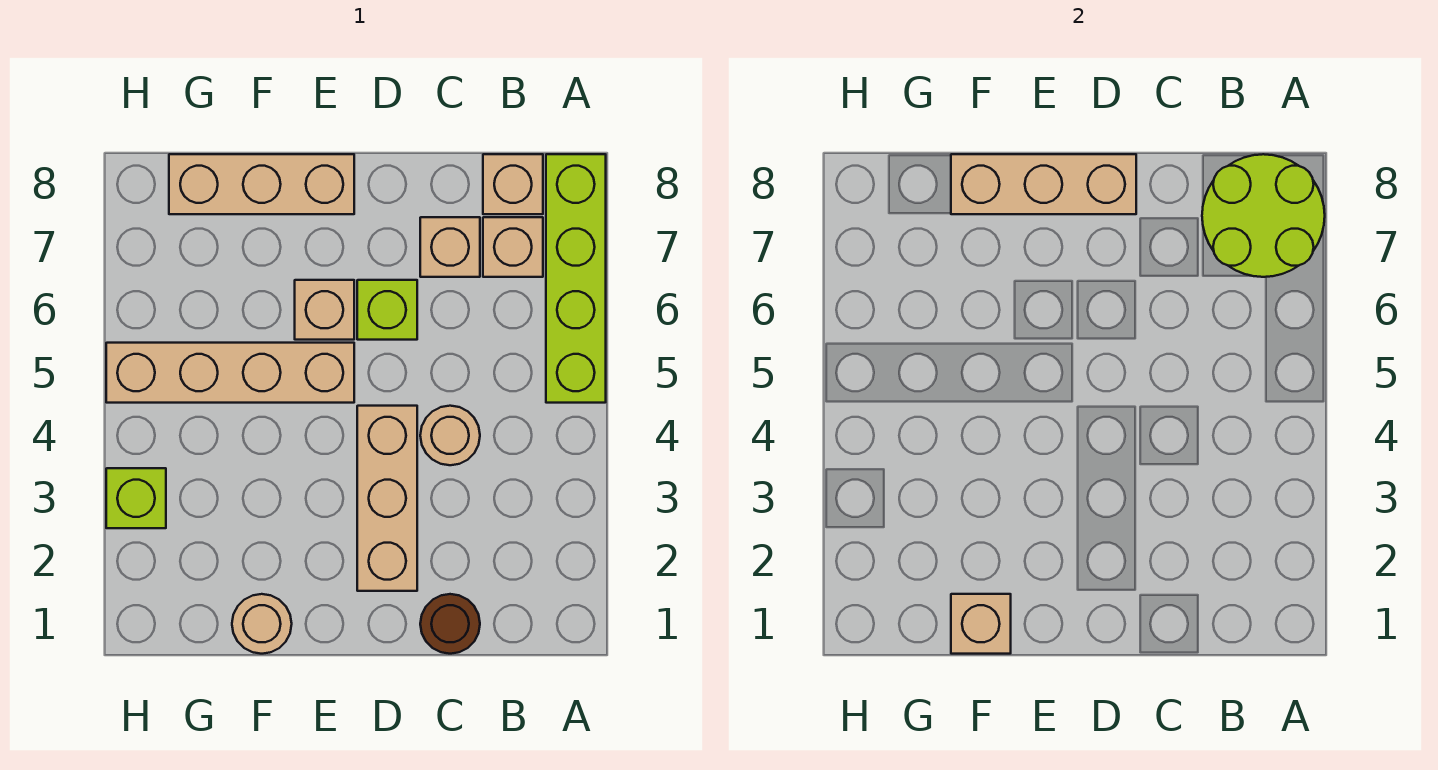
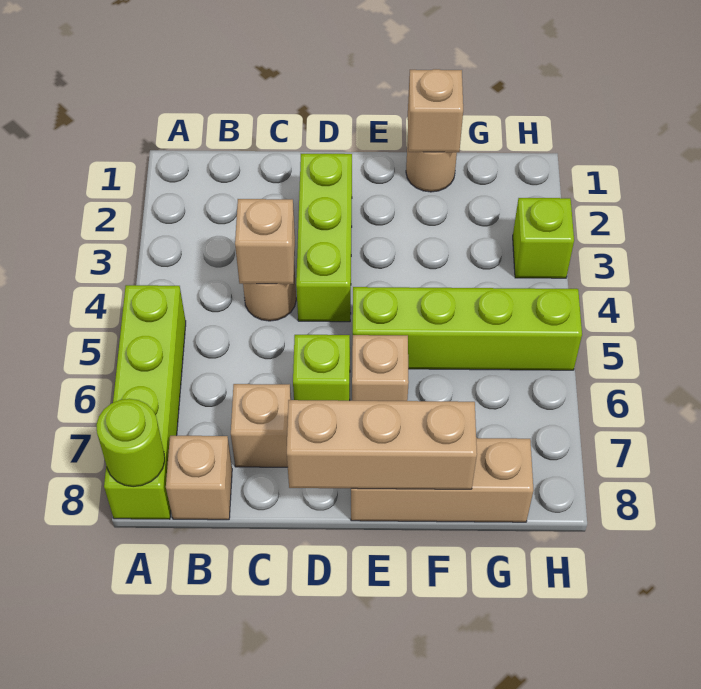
lime round brick A7:B8 level 2 -> lime round brick A8 level 2
tan brick B7 level 1 -> tan brick C4 level 2
brown round brick C1 level 1 -> none
tan brick D2:D4 level 1 -> lime brick D2:D4 level 1
tan brick E5:H5 level 1 -> lime brick E5:H5 level 1

